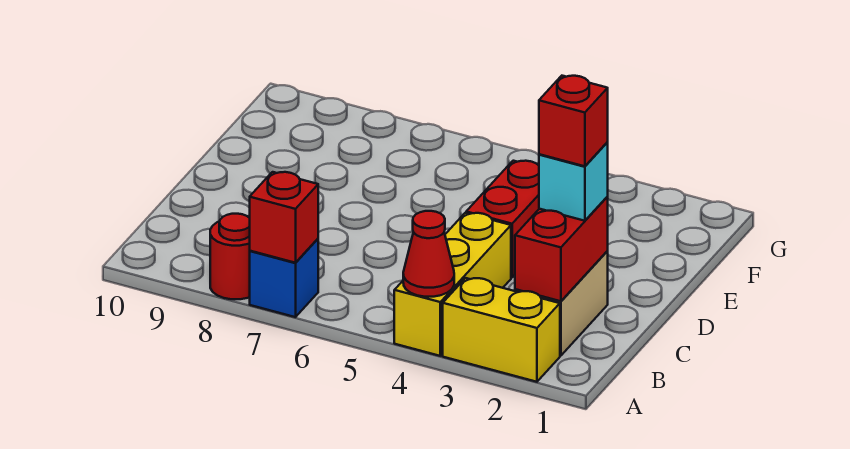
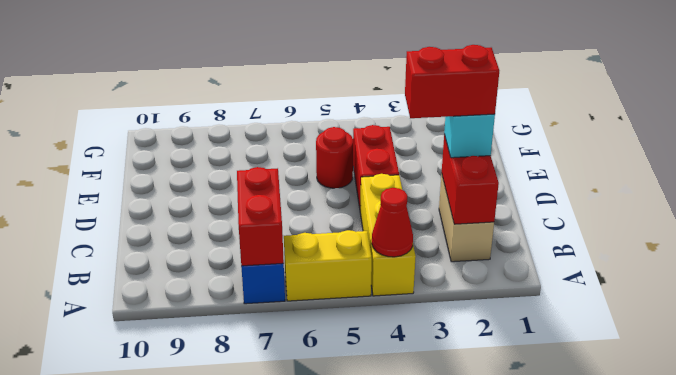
yellow brick A2:A3 level 1 -> yellow brick A5:A6 level 1
red brick A7 level 2 -> red brick A7:B7 level 2
red round brick A8 level 1 -> red round brick E5 level 1
red brick C2 level 4 -> red brick C2:C3 level 4

